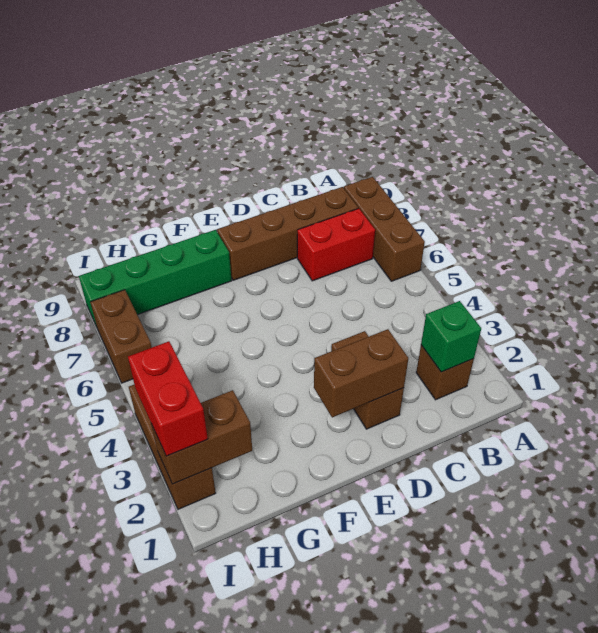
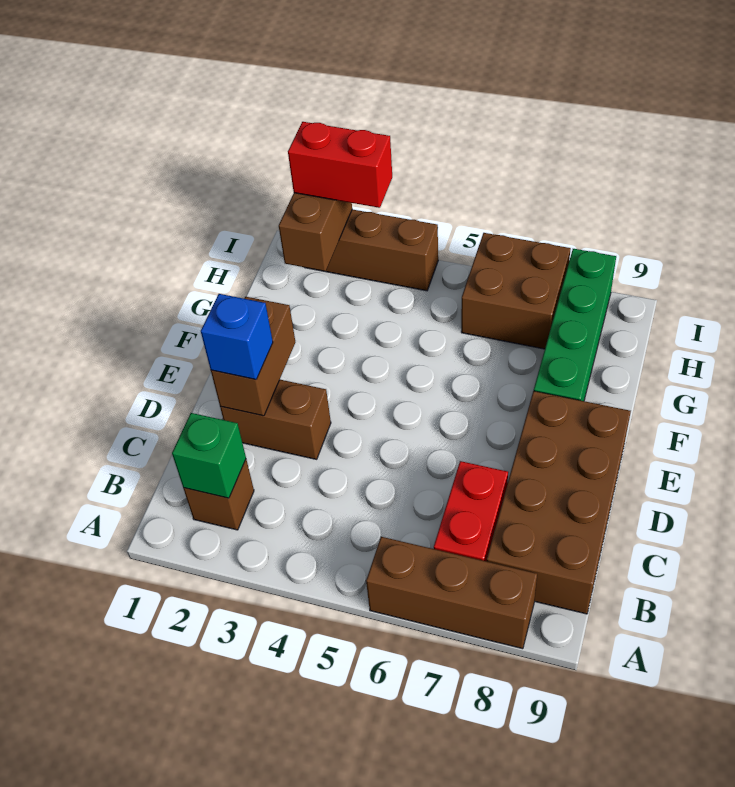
brown brick B8:E8 level 1 -> brown brick B8:E9 level 1
none -> blue brick D2 level 3
brown brick I6:I7 level 1 -> brown brick H6:I7 level 1

